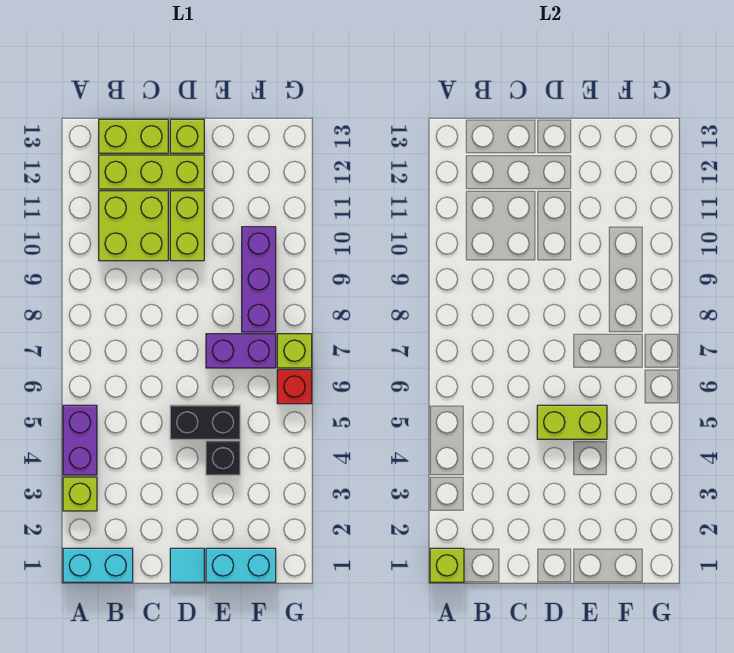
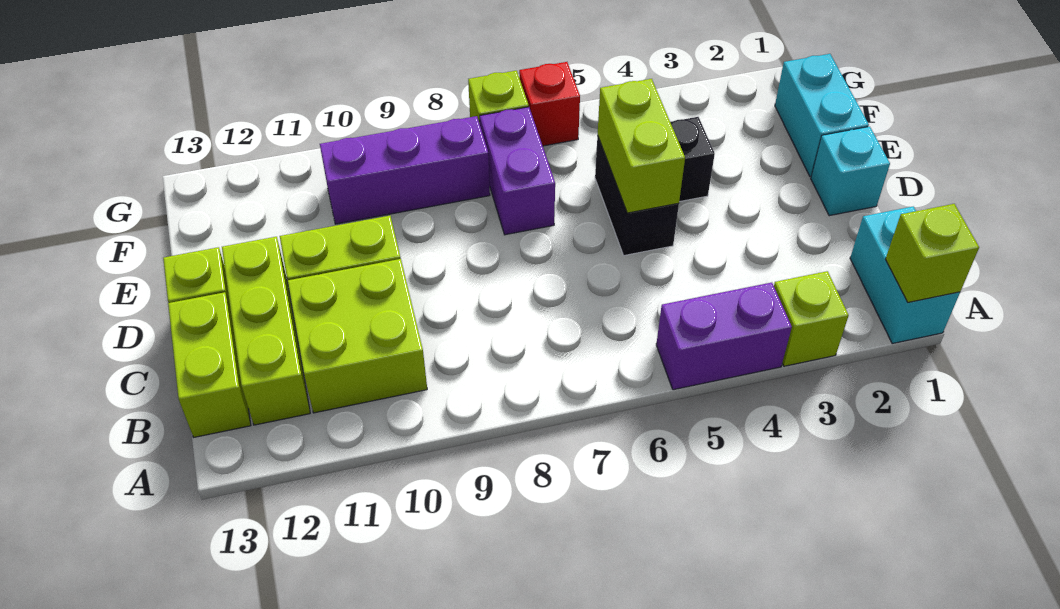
cyan tile D1 level 1 -> cyan brick D1 level 1

